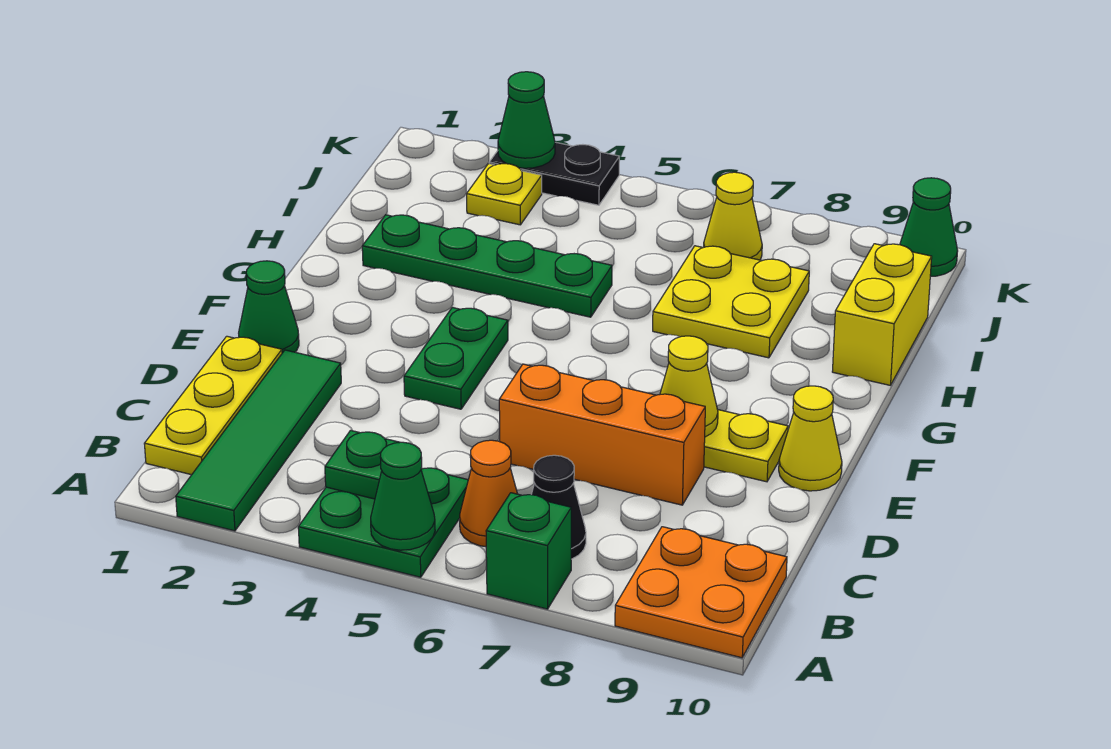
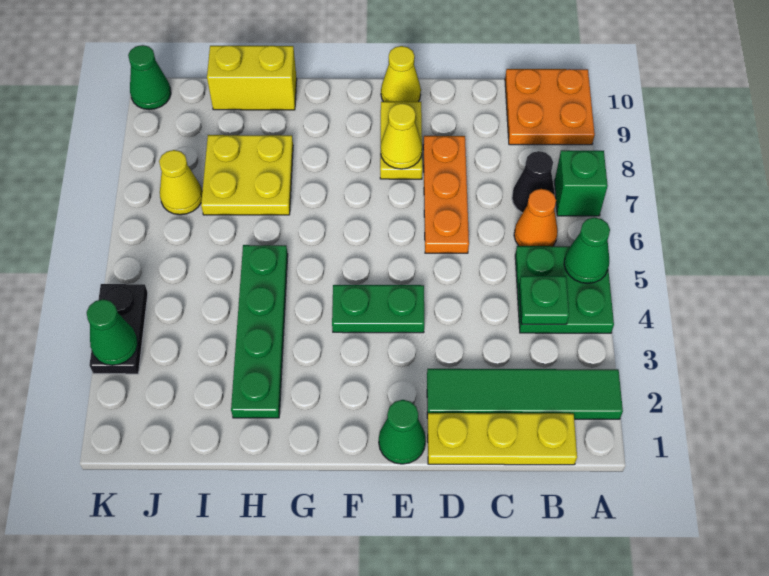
orange brick D6:D8 level 1 -> orange plate D6:D8 level 1
yellow plate J3 level 1 -> none

